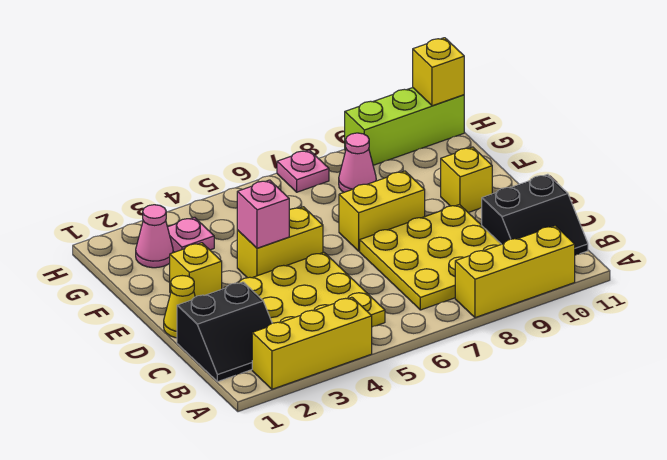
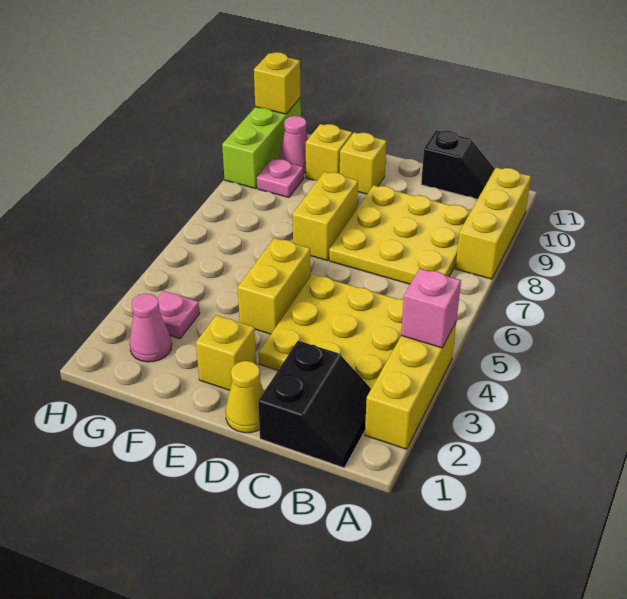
black slope B10:C11 level 1 top C -> black slope B11:C11 level 1 top C
pink brick E4 level 2 -> pink brick A4 level 2
none -> yellow brick F10 level 1
pink cone G8 level 1 -> pink cone G10 level 1
pink plate H7 level 1 -> pink plate G9 level 1

